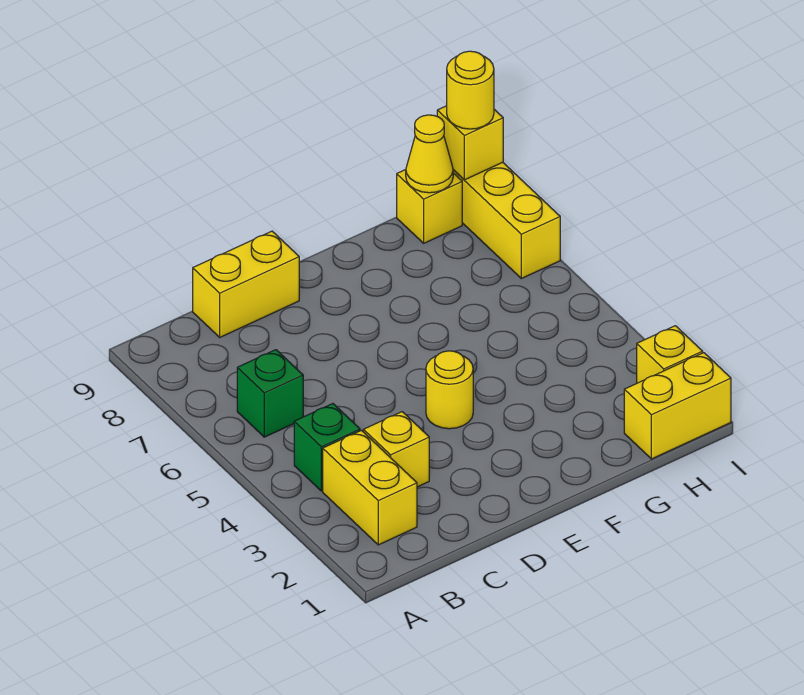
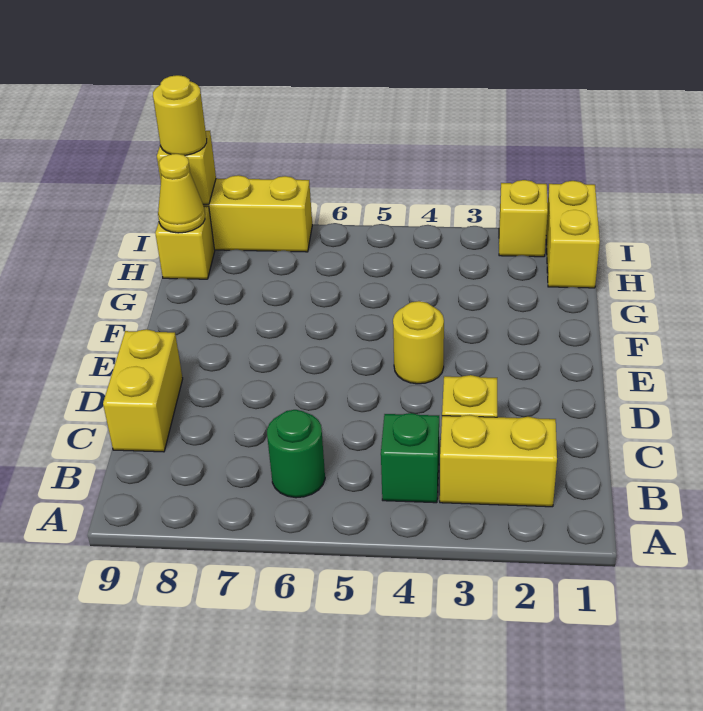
green brick B6 level 1 -> green round brick B6 level 1

